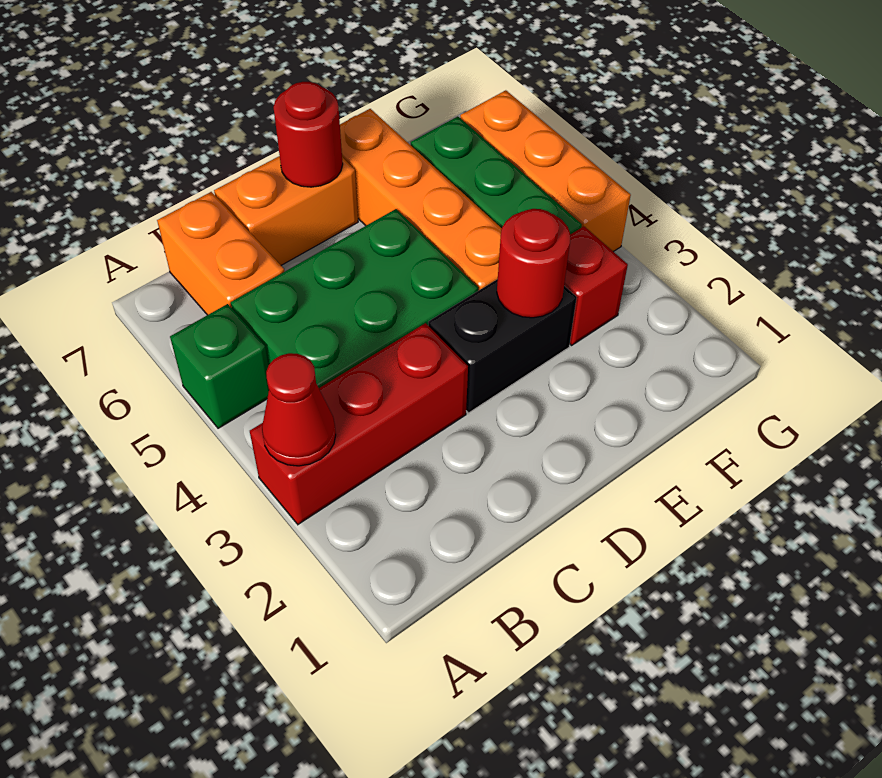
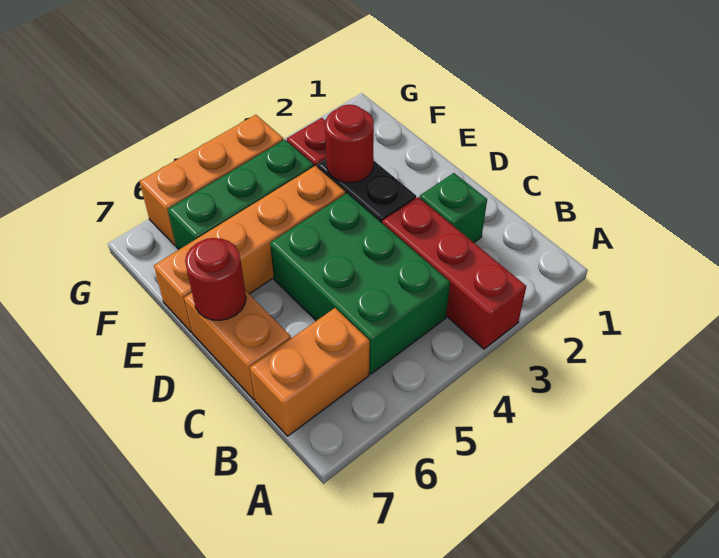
red cone A3 level 2 -> none
green brick A5 level 1 -> green brick C2 level 1

